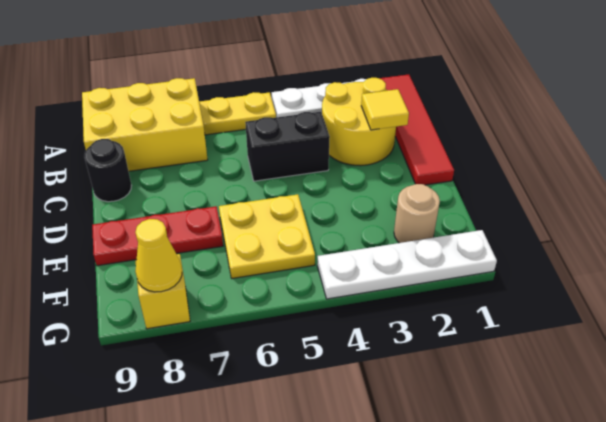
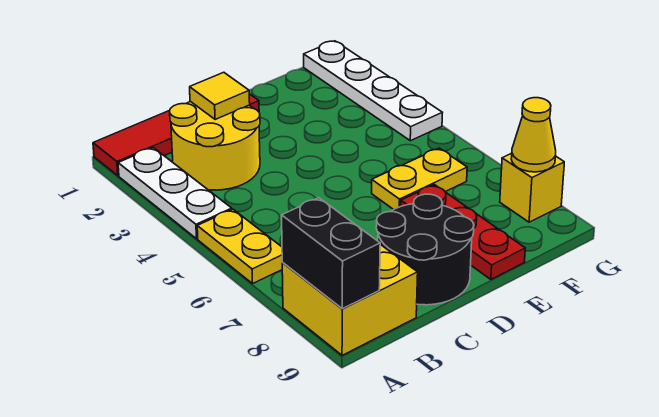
yellow brick A7:B9 level 1 -> yellow brick A8:B9 level 1
black brick C4:C5 level 1 -> black brick A8:A9 level 2
black round brick C9 level 1 -> black round brick C8:D9 level 1
yellow plate E5:F6 level 1 -> yellow plate E6:F6 level 1
tan round brick F2 level 1 -> none

